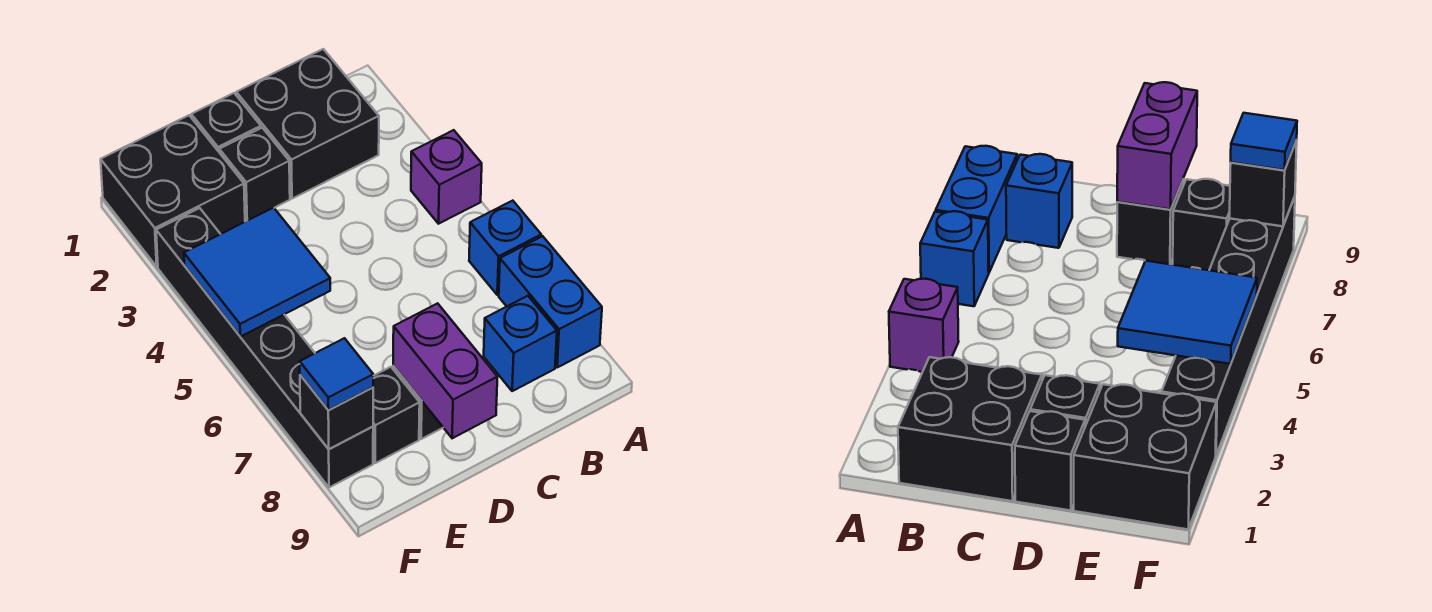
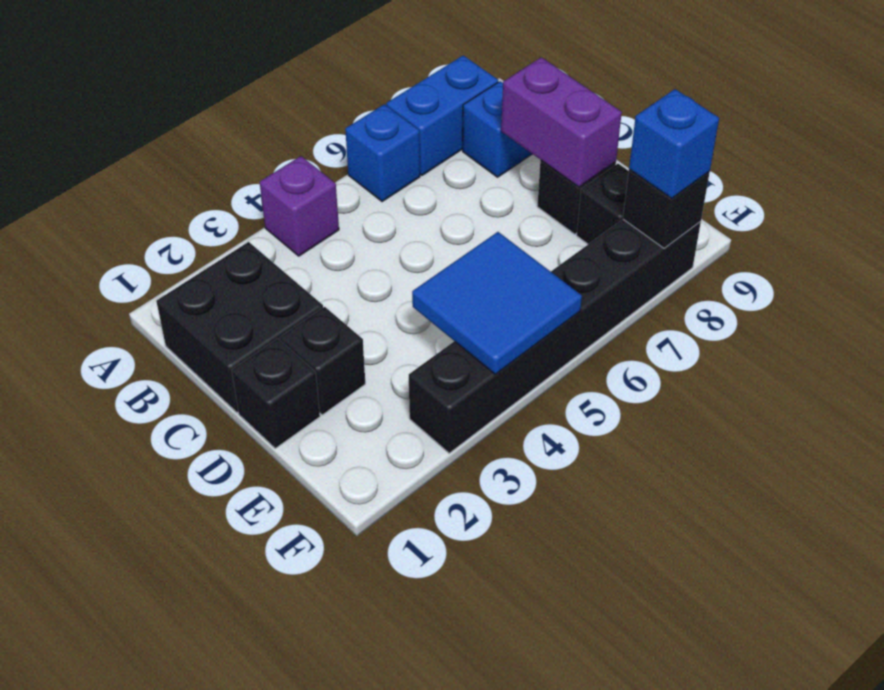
purple brick D8:D9 level 2 -> purple brick C8:D8 level 2
black brick E1:F2 level 1 -> none
blue tile F8 level 3 -> blue brick F8 level 3

